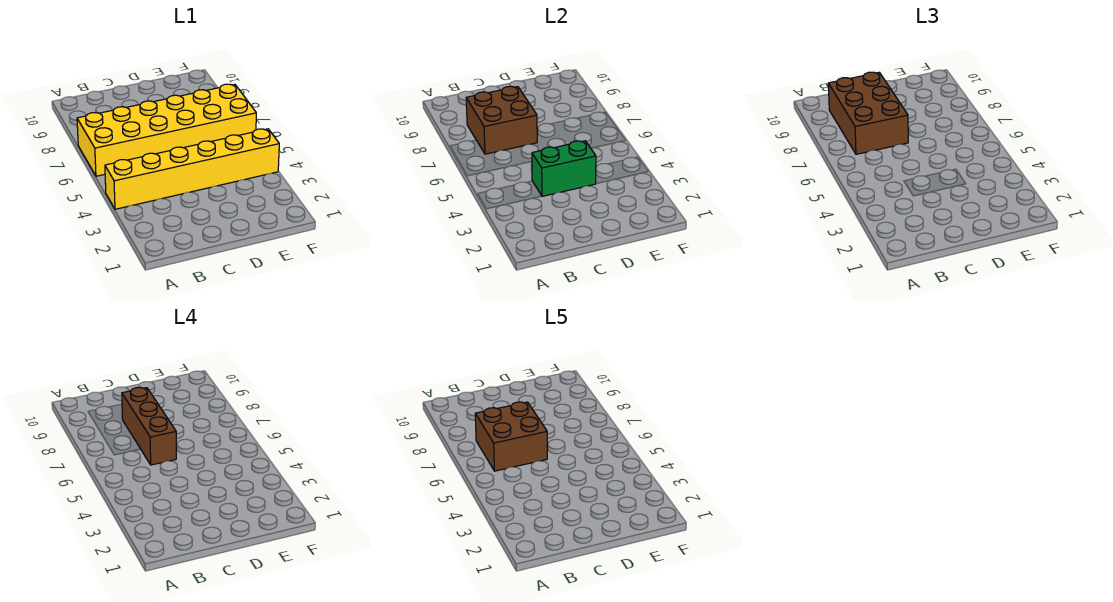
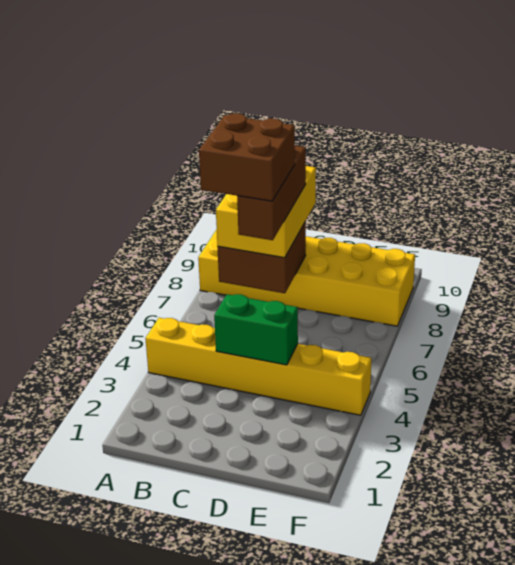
yellow brick A6:F7 level 1 -> yellow brick A8:F9 level 1
brown brick B7:C9 level 3 -> yellow brick B7:C9 level 3

